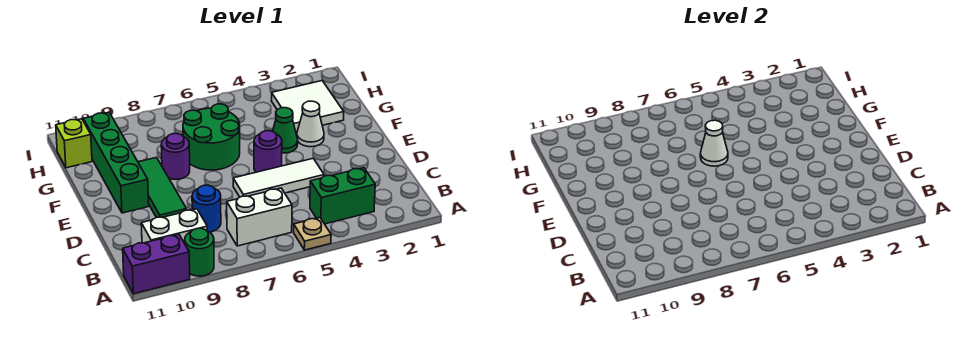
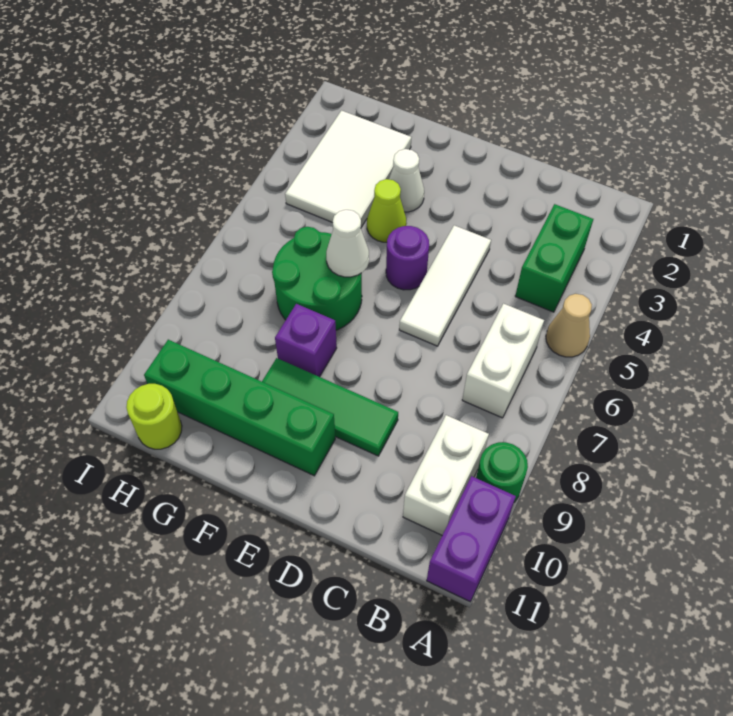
tan plate A5 level 1 -> tan cone A5 level 1
blue round brick C8 level 1 -> none
green cone F4 level 1 -> lime cone F4 level 1
purple round brick F8 level 1 -> purple brick F8 level 1
white tile G2:H3 level 1 -> white tile G2:H4 level 1
lime brick H11 level 1 -> lime round brick H11 level 1

